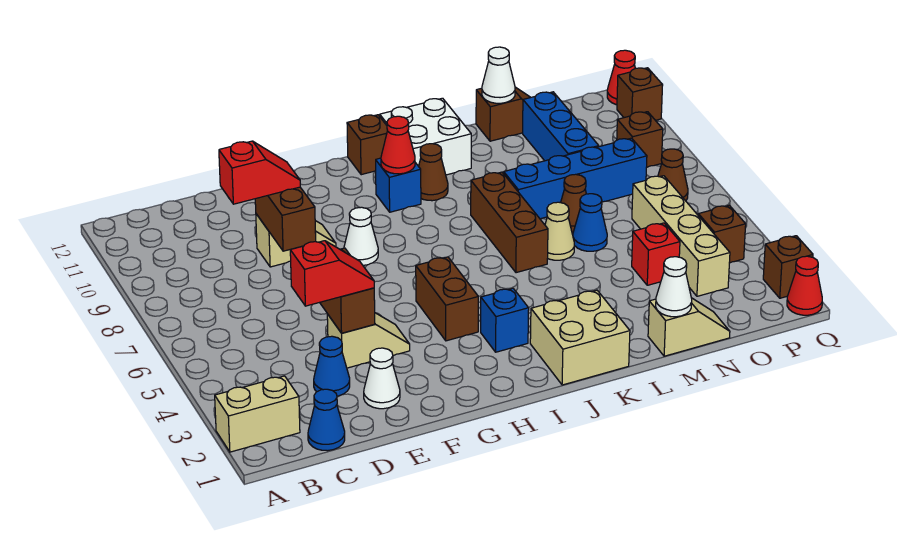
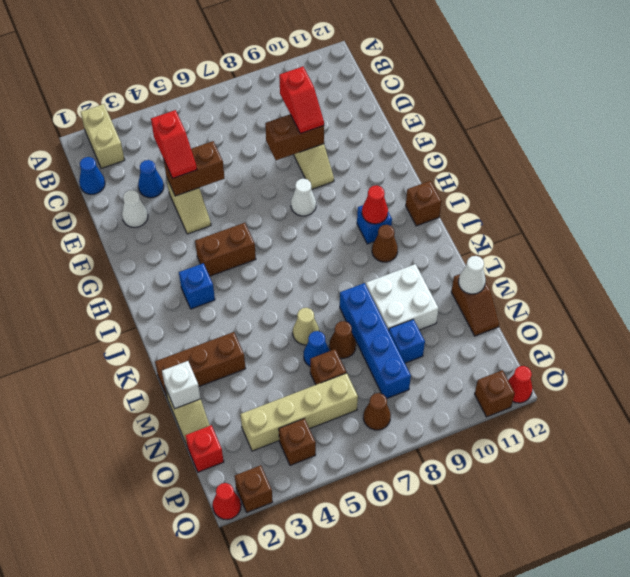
tan brick J1:K2 level 1 -> none
white brick J11:K12 level 1 -> white brick L9:M10 level 1
brown brick K6:K8 level 1 -> brown brick L1:L3 level 1
white cone M1 level 2 -> white brick M1 level 2
red brick N4 level 1 -> red brick O1 level 1
blue brick N9:N11 level 1 -> blue brick N9 level 1
brown brick P9 level 1 -> brown brick N6 level 1

